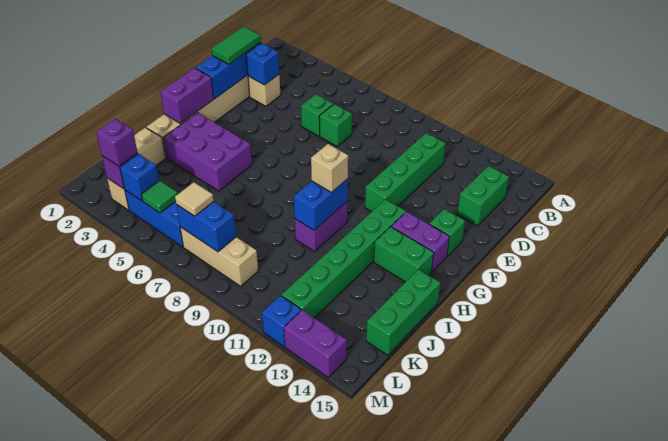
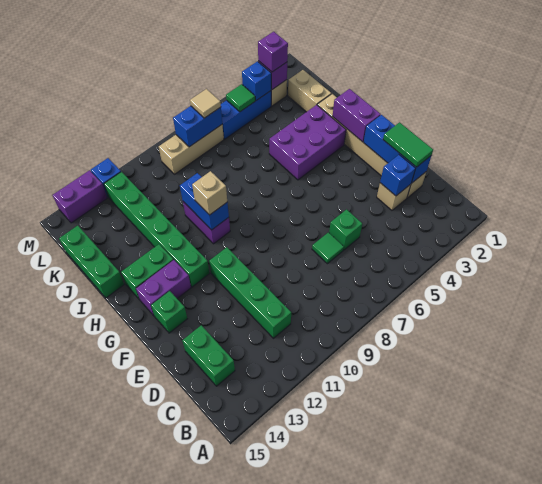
green brick D7 level 1 -> green tile D7 level 1

